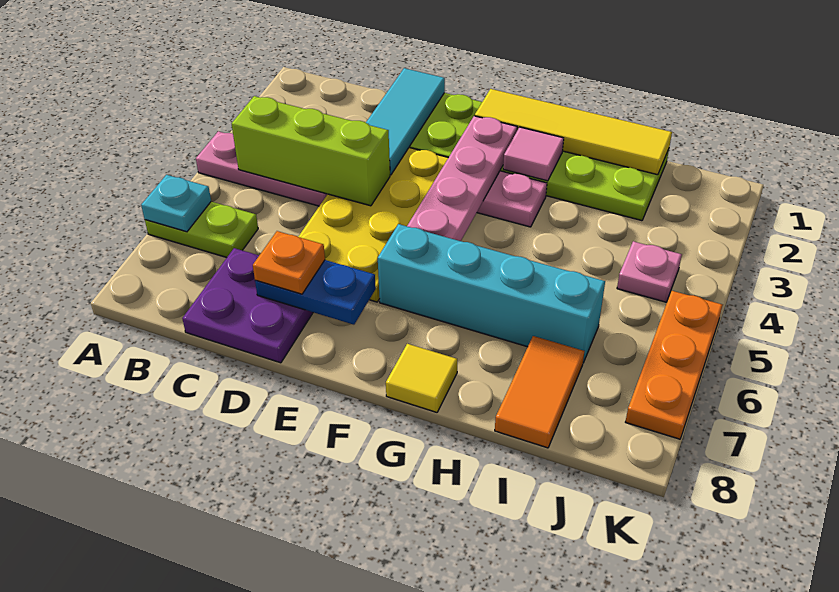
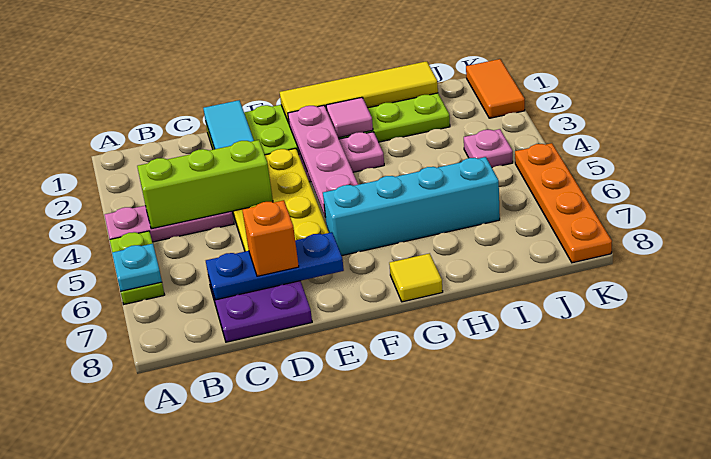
lime plate A6:B6 level 1 -> lime plate A5:A6 level 1
blue plate D7:E7 level 2 -> blue plate C7:E7 level 2
orange plate D7 level 3 -> orange brick D7 level 3
orange tile I7:I8 level 1 -> orange tile K1:K2 level 1
orange plate K5:K7 level 1 -> orange plate K5:K8 level 1

